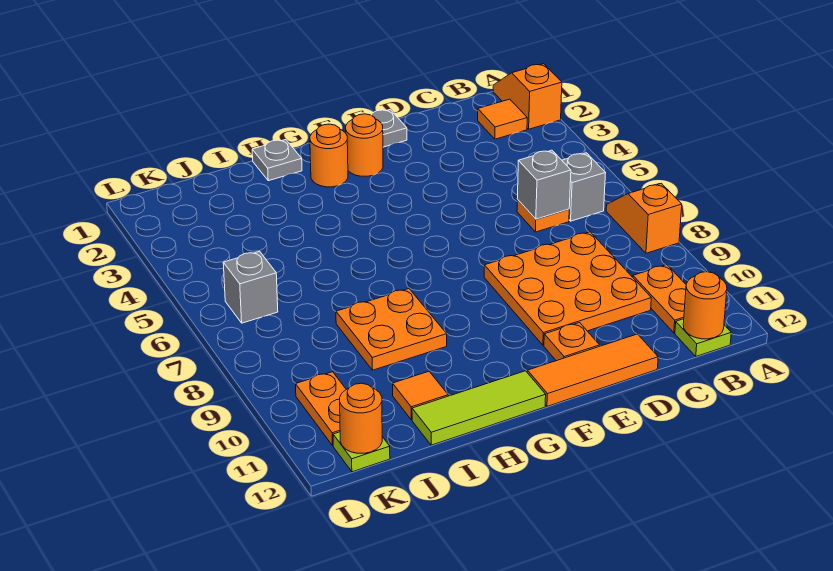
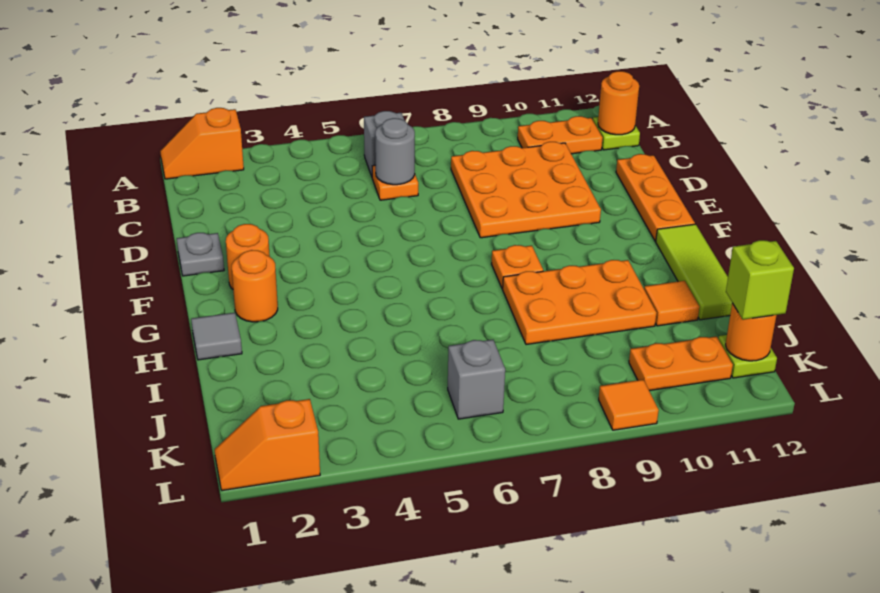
orange slope A7:A8 level 1 top 8 -> orange slope L1:L2 level 1 top 2
orange tile B2 level 1 -> orange tile L9 level 1
grey brick C6 level 2 -> grey round brick C6 level 2
orange tile D12:F12 level 1 -> orange plate D12:F12 level 1
orange plate E11 level 1 -> orange plate G8 level 1
grey plate H1 level 1 -> grey tile H1 level 1
orange plate H8:I9 level 1 -> orange plate H8:I10 level 1
none -> lime brick K12 level 3

